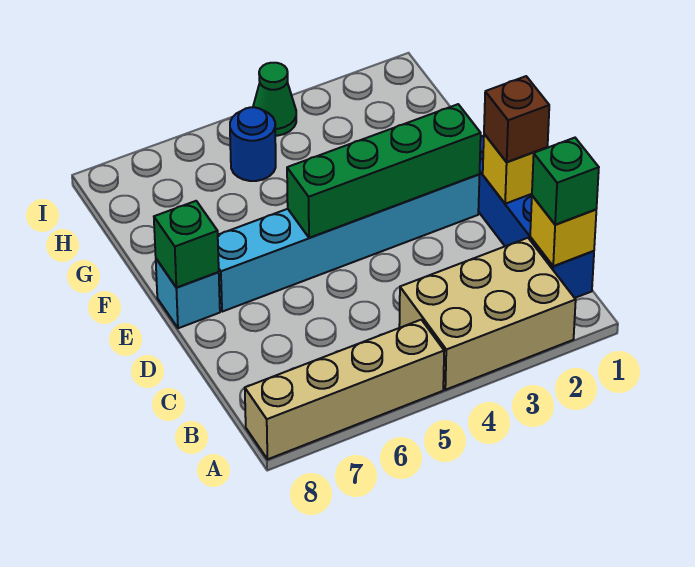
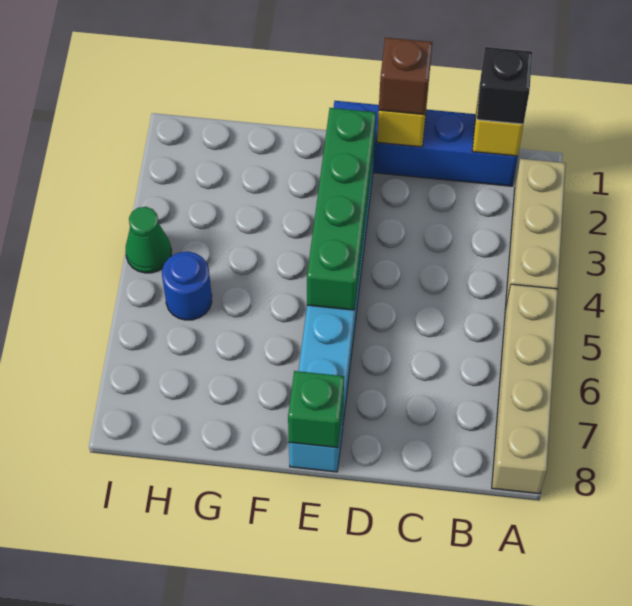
tan brick A2:B4 level 1 -> tan brick A2:A4 level 1
green brick B1 level 3 -> black brick B1 level 3

